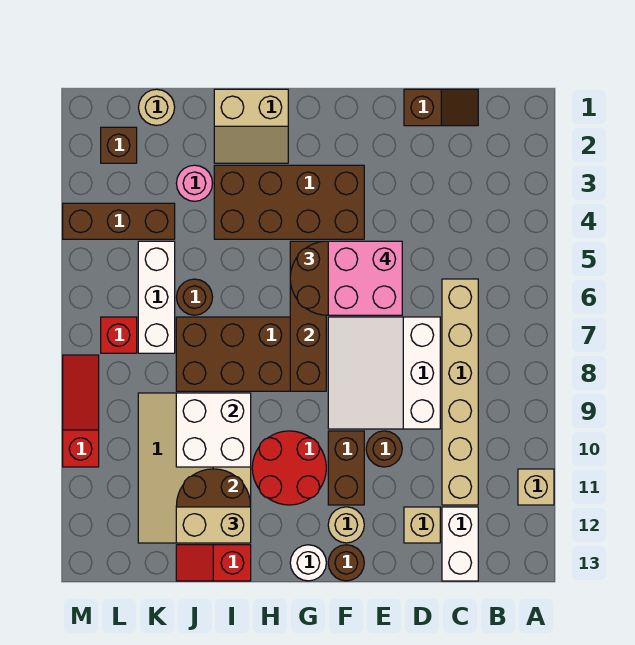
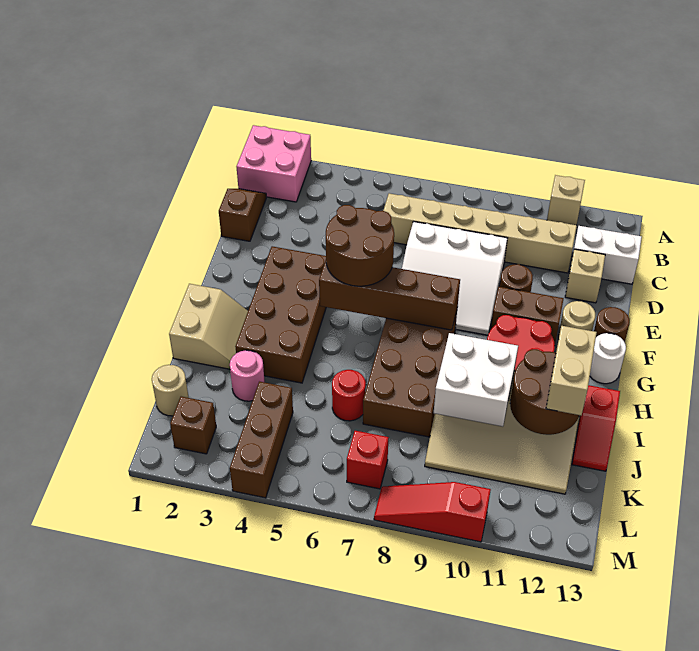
pink brick E5:F6 level 4 -> pink brick A1:B2 level 1
brown round brick J6 level 1 -> red round brick J6 level 1
white brick K5:K7 level 1 -> none

